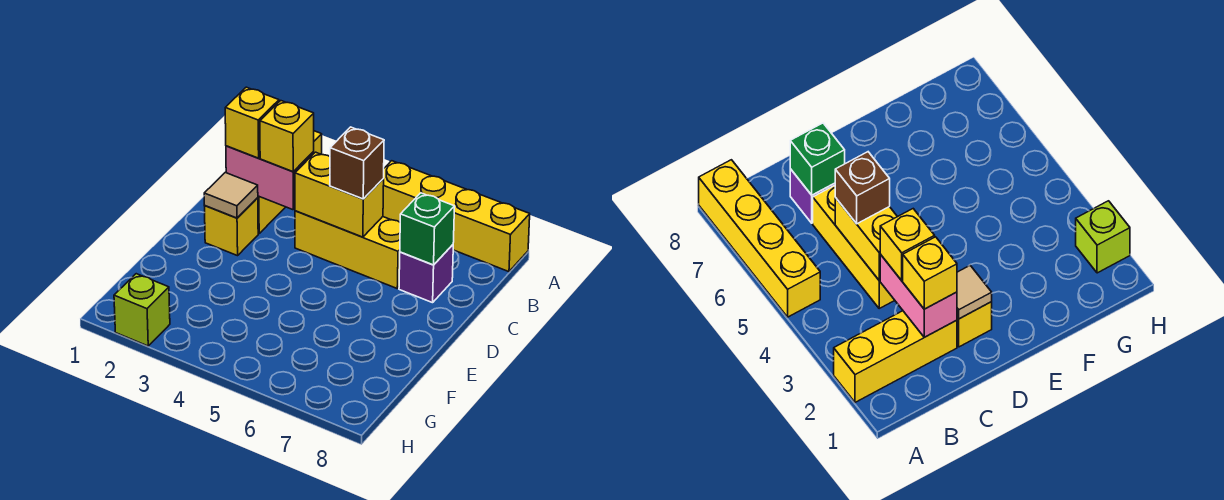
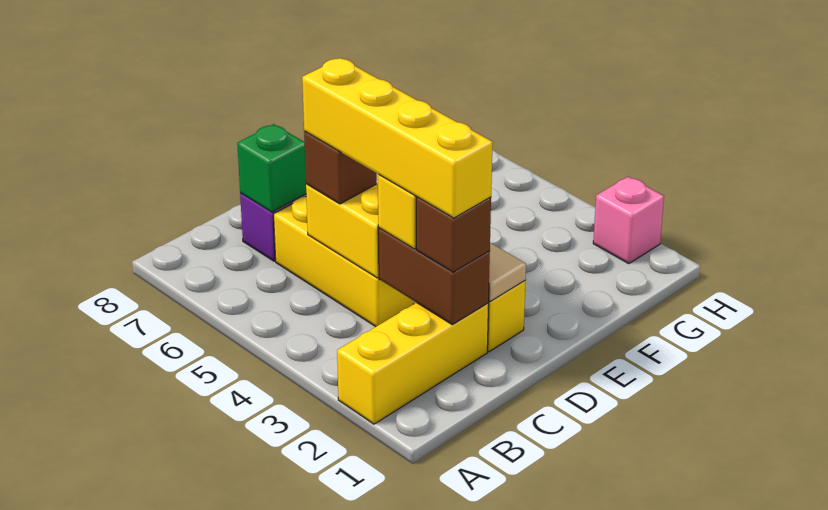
yellow brick A5:A8 level 1 -> yellow brick C2:C5 level 4
pink brick C2:C3 level 2 -> brown brick C2:C3 level 2
yellow brick C2 level 3 -> brown brick C2 level 3
lime brick H2 level 1 -> pink brick H2 level 1

